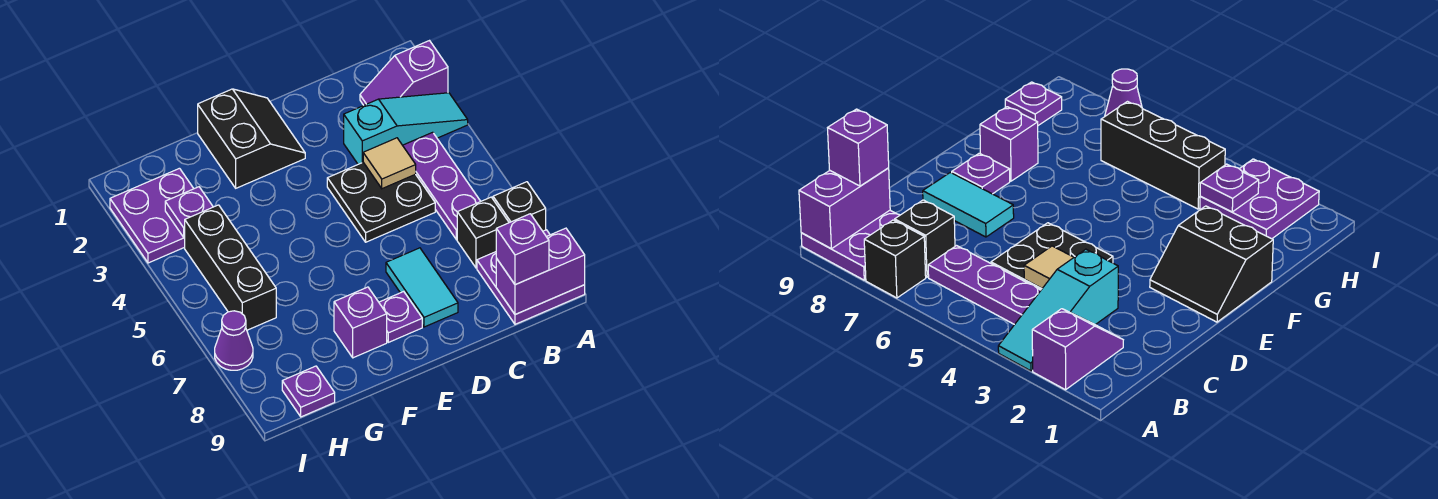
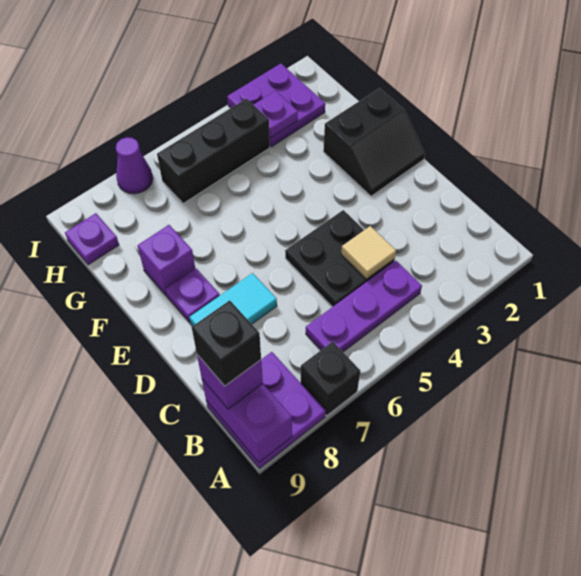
purple slope A2:B2 level 1 top A -> none
cyan slope A3:C3 level 1 top C -> none
black brick B7 level 1 -> black brick B9 level 4

